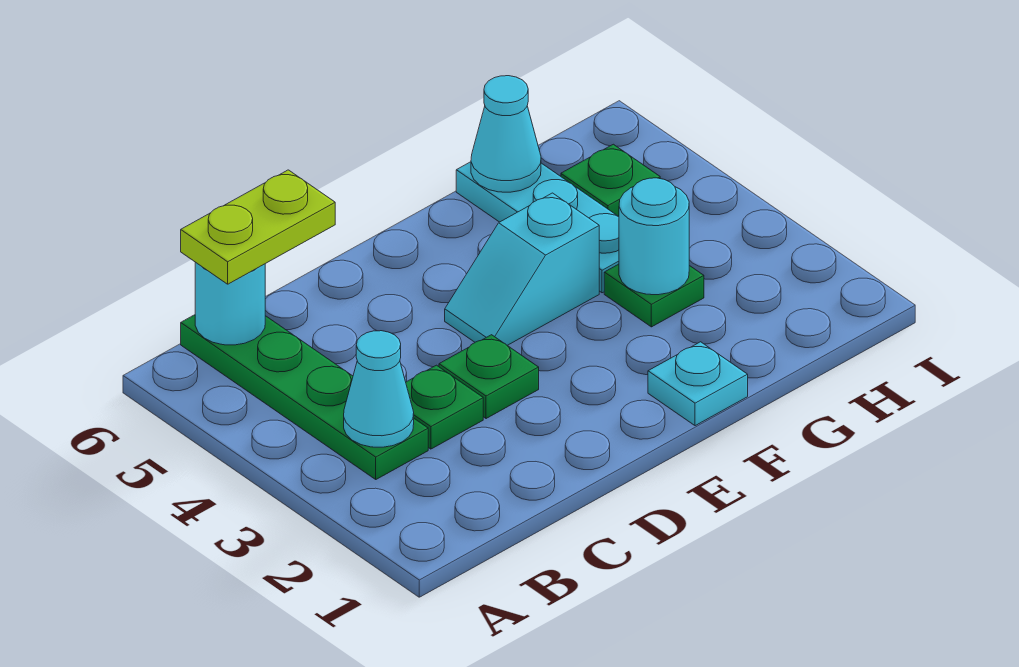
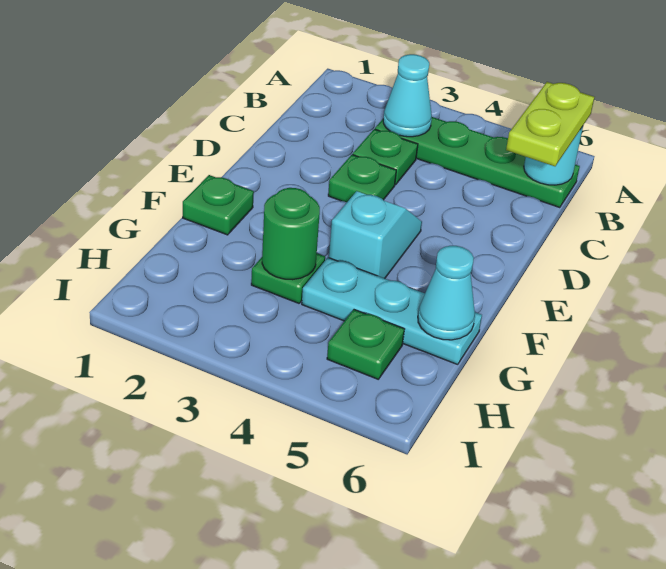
cyan plate F1 level 1 -> green plate F1 level 1
cyan round brick G3 level 2 -> green round brick G3 level 2

